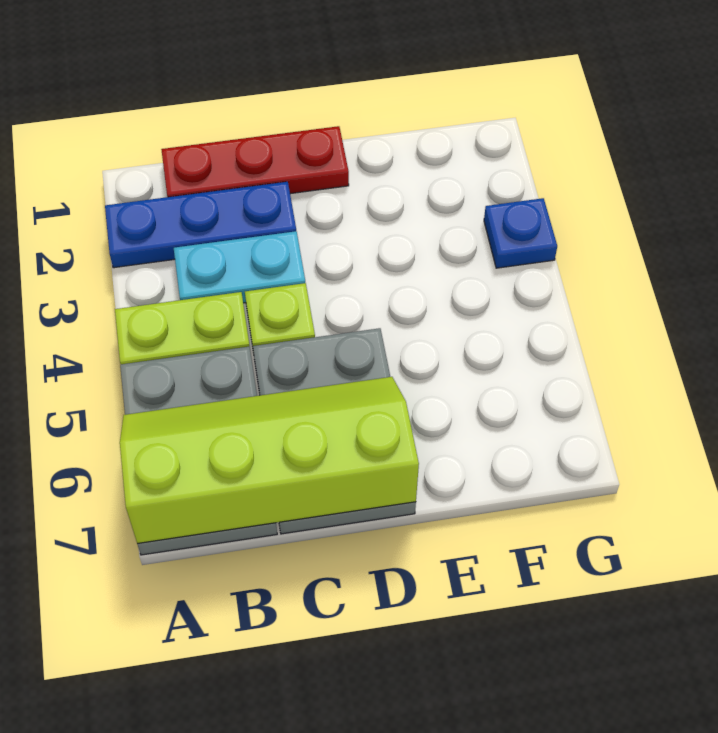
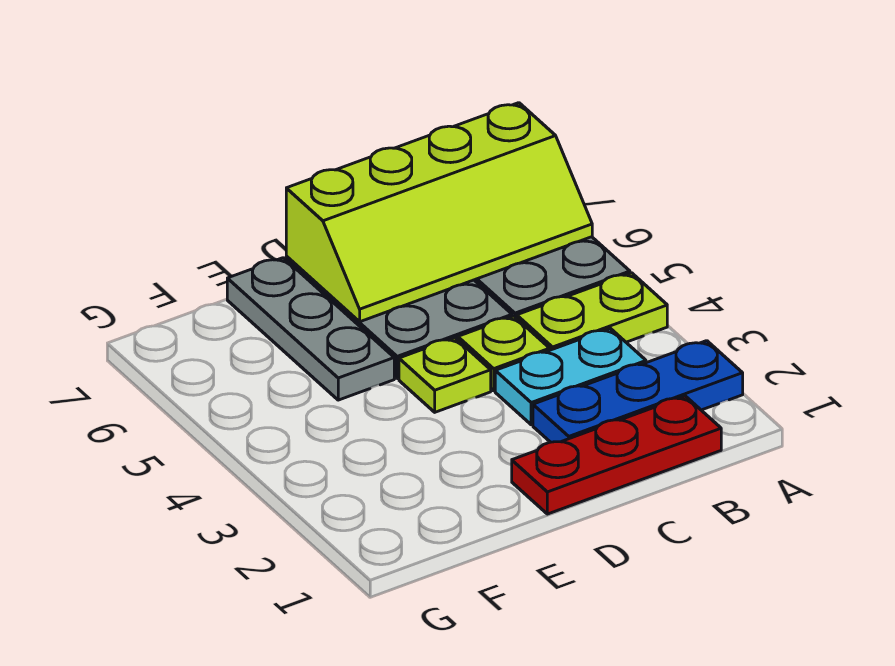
none -> lime plate D4 level 1
none -> grey plate E5:E7 level 1
blue plate G3 level 1 -> none

